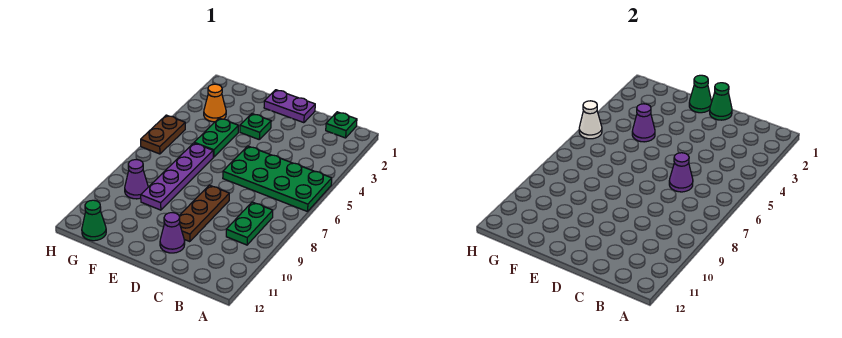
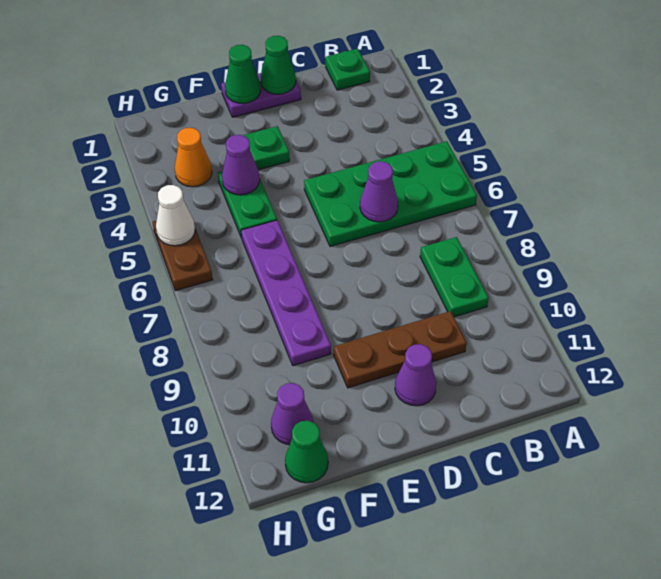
brown plate D8:D10 level 1 -> brown plate C10:E10 level 1
purple cone G9 level 1 -> purple cone G11 level 1

